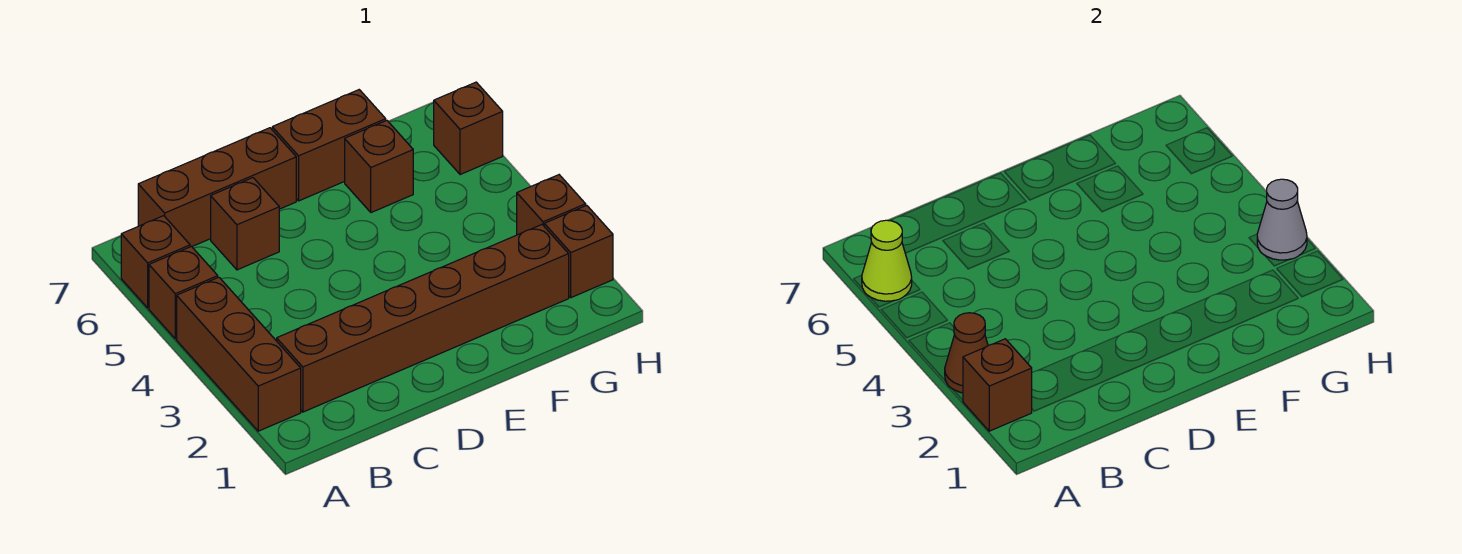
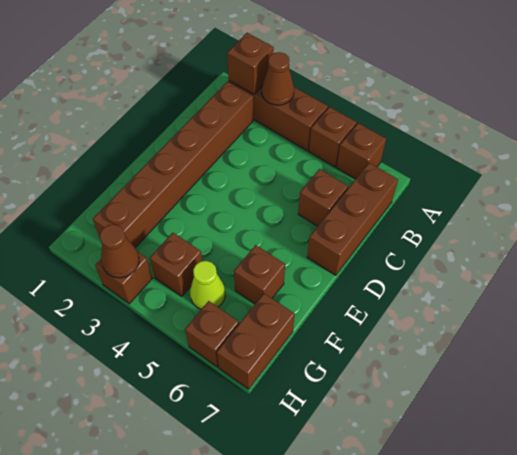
lime cone A6 level 2 -> lime cone G5 level 1
brown brick E7:F7 level 1 -> brown brick G7:H7 level 1
brown brick H2 level 1 -> brown brick G4 level 1
grey cone H3 level 2 -> brown cone H3 level 2

